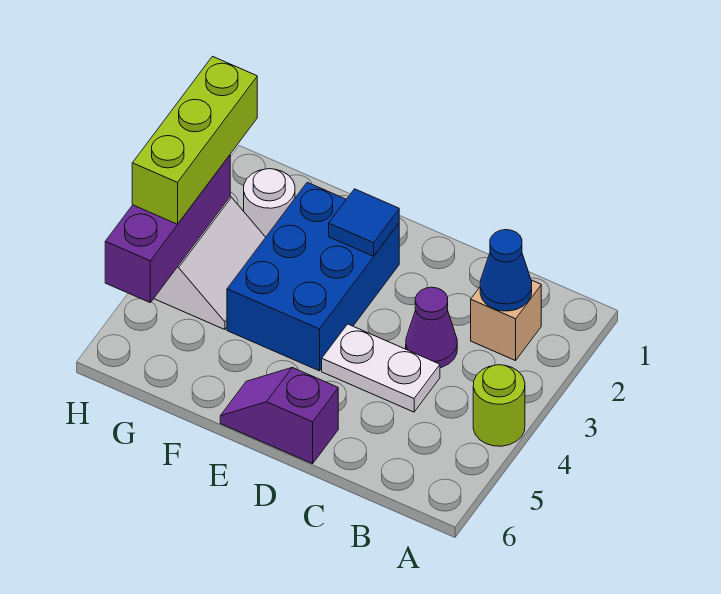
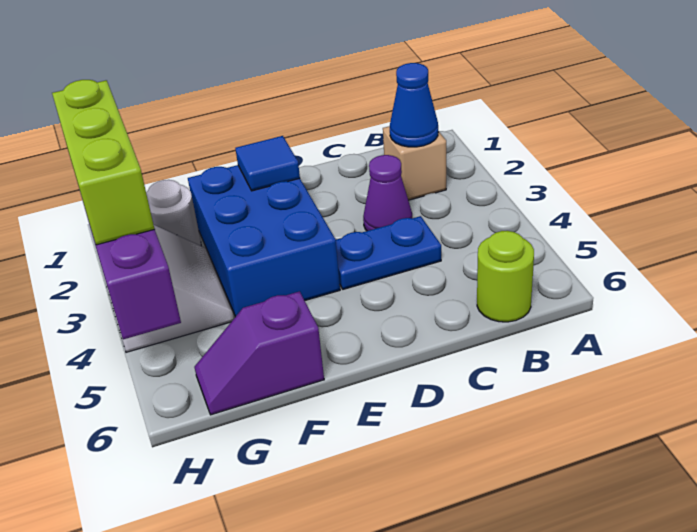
lime round brick A4 level 1 -> lime round brick B6 level 1
white plate C4:D4 level 1 -> blue plate C4:D4 level 1
purple slope D6:E6 level 1 top D -> purple slope F6:G6 level 1 top F

